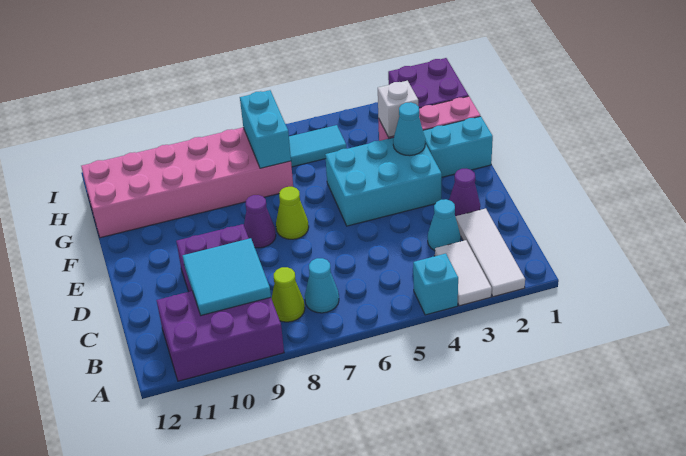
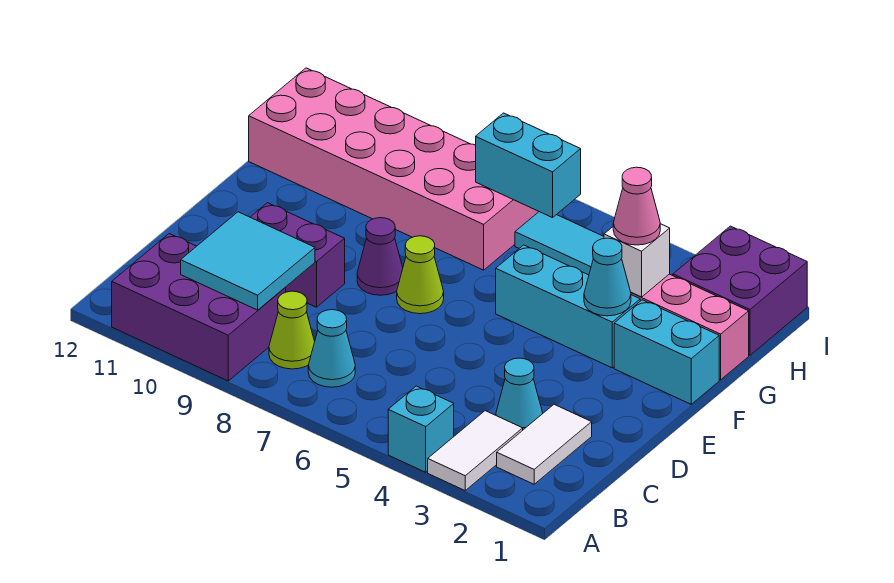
white tile A2:C2 level 1 -> white tile B2:C2 level 1
purple cone D2 level 1 -> none
cyan brick E3:F5 level 1 -> cyan brick F3:F5 level 1
none -> pink cone G3 level 3
cyan brick G7:H7 level 2 -> cyan brick H6:H7 level 2

